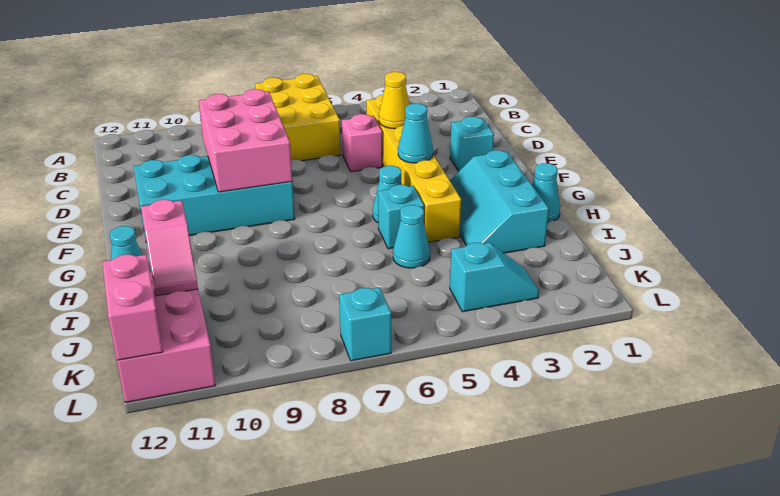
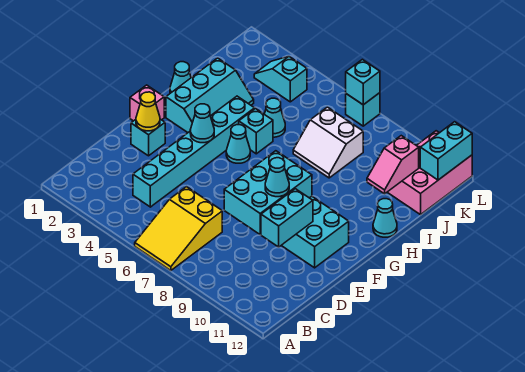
yellow brick A6:C7 level 1 -> yellow slope A6:C7 level 1 top C
yellow brick C4:H4 level 1 -> cyan brick C4:H4 level 1
yellow cone D4 level 2 -> yellow cone E2 level 2
pink brick D5 level 1 -> pink brick F1 level 1
pink brick D8:F9 level 2 -> cyan brick D8:F9 level 2
none -> cyan brick D10:E10 level 2
none -> cyan cone E9 level 3
none -> white slope I7:J8 level 1 top J
pink slope I11:J11 level 2 top I -> pink slope I11:J11 level 2 top J
pink brick K12:L12 level 2 -> cyan brick K12:L12 level 2
none -> cyan brick L7 level 2

